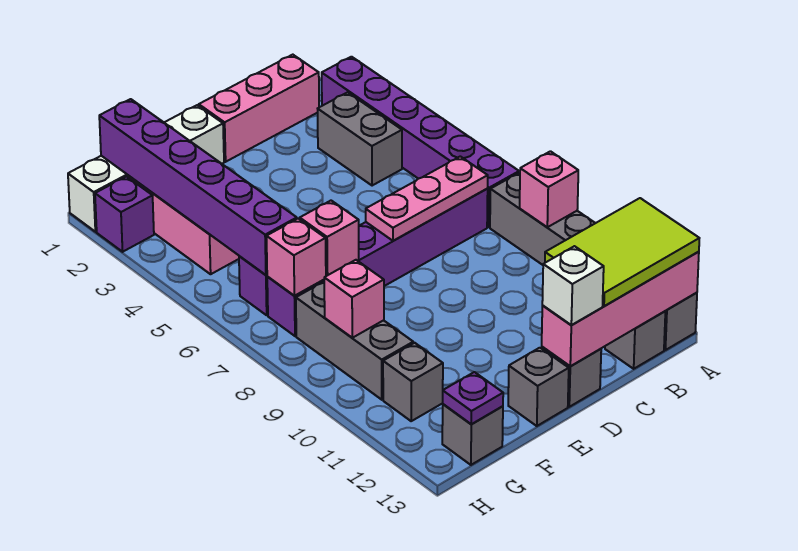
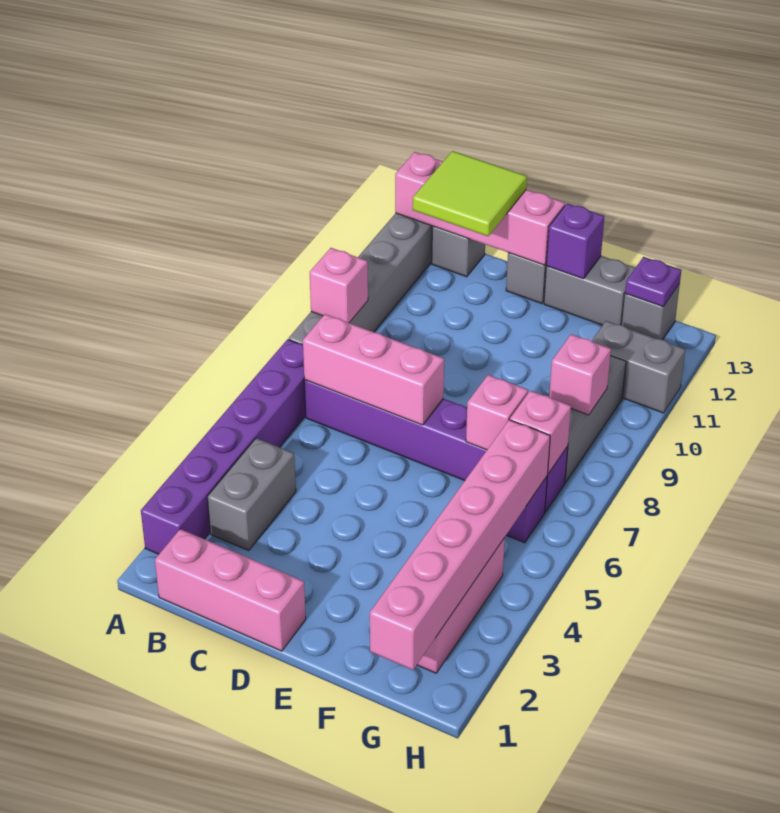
lime tile A12:C13 level 3 -> lime tile B12:C13 level 3
pink plate B7:D7 level 2 -> pink brick B7:D7 level 2
white brick D13 level 3 -> none
white brick E1:H1 level 1 -> none
grey brick E13 level 1 -> grey brick E13:F13 level 1
purple brick G1:G6 level 2 -> pink brick G1:G6 level 2
grey brick G11 level 1 -> grey brick G11:H11 level 1
purple brick H2 level 1 -> purple brick E13 level 2

